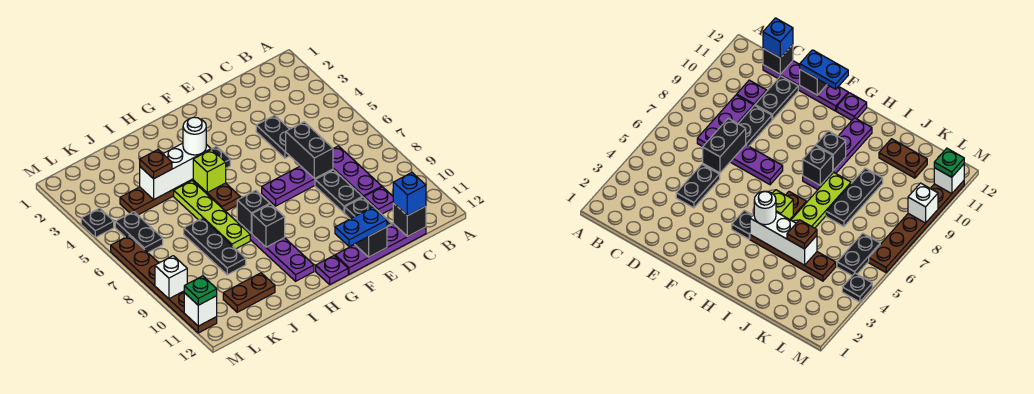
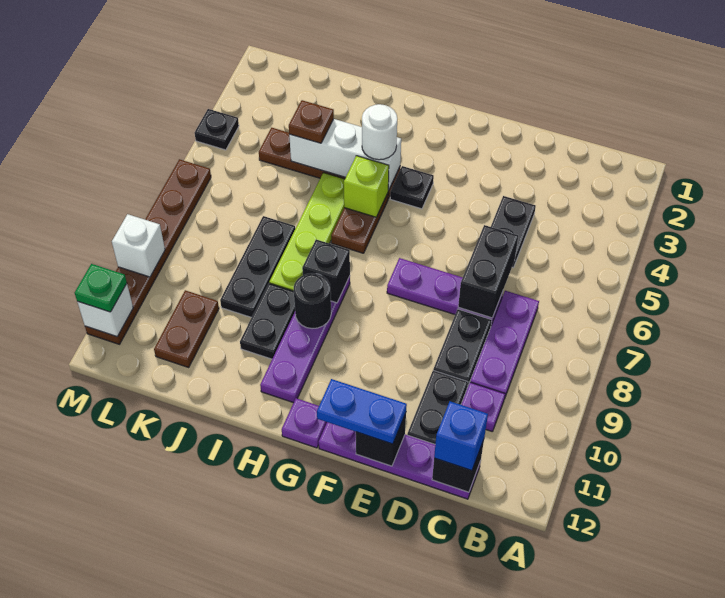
black brick H9 level 2 -> black round brick H9 level 2
brown plate J11:K11 level 1 -> brown plate K10:K11 level 1
black plate L5:L6 level 1 -> black plate I9:I10 level 1

